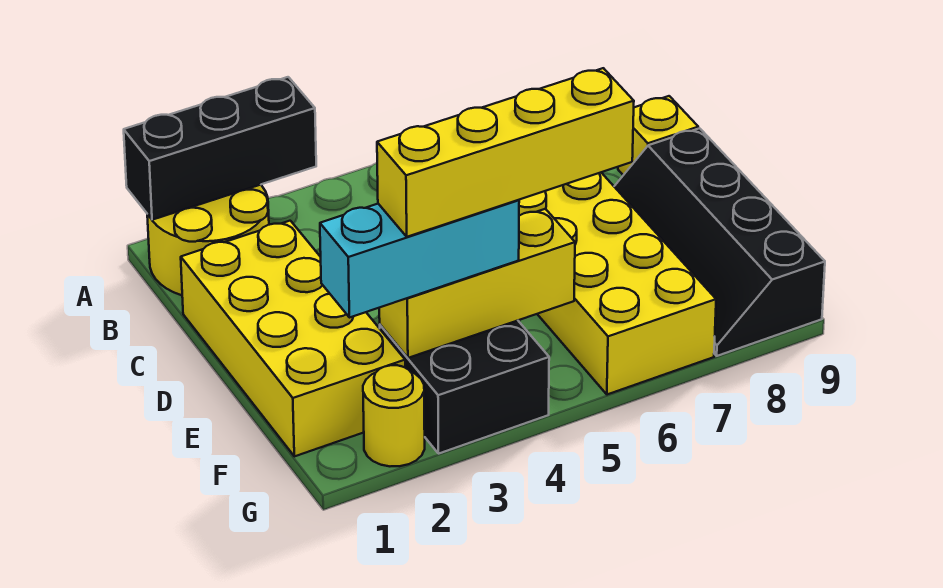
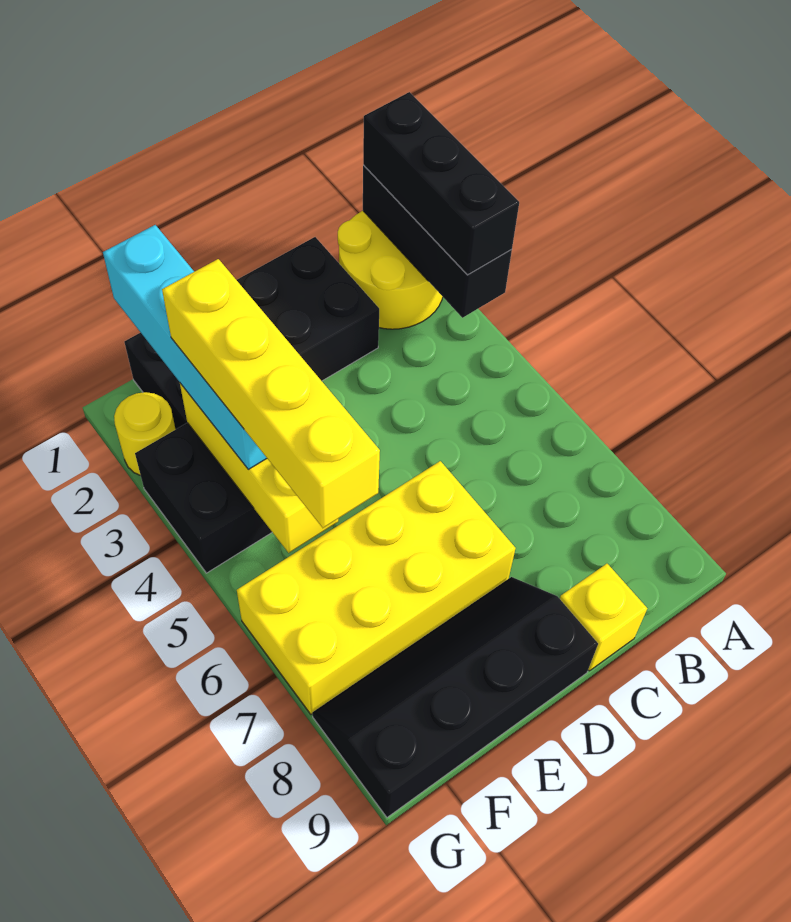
none -> black brick A1:A3 level 3
yellow brick C1:F2 level 1 -> black brick C1:F2 level 1
cyan brick F2:F4 level 3 -> cyan brick F1:F4 level 3

